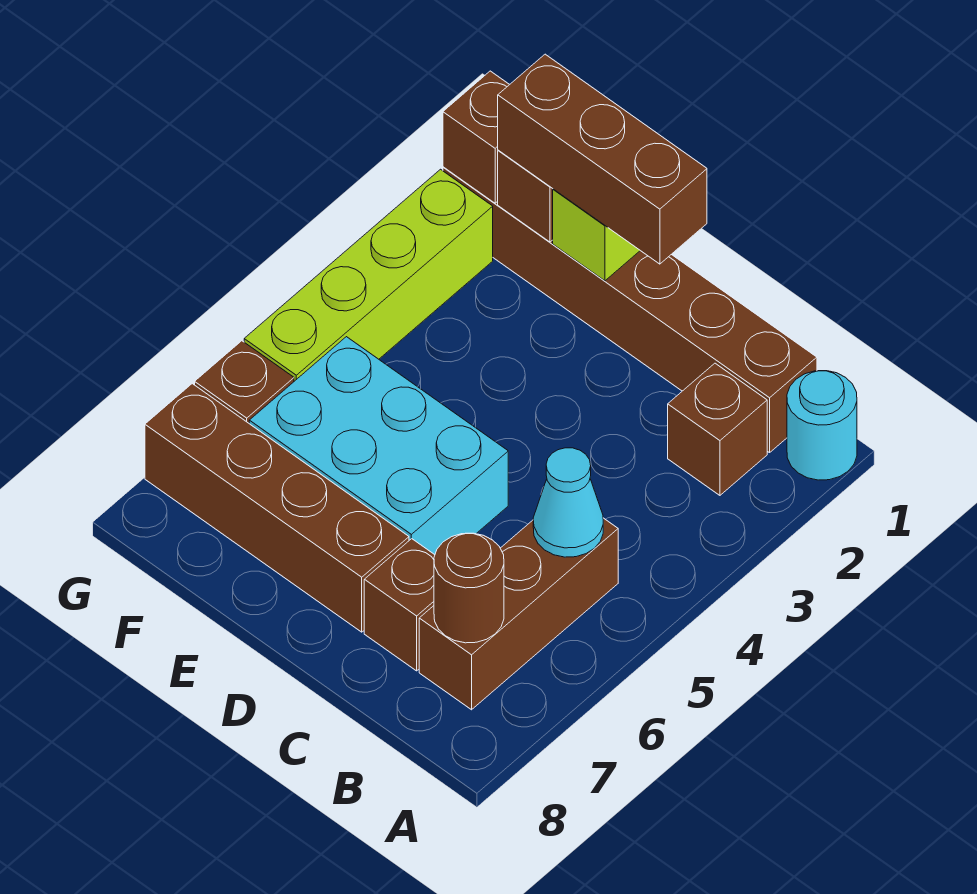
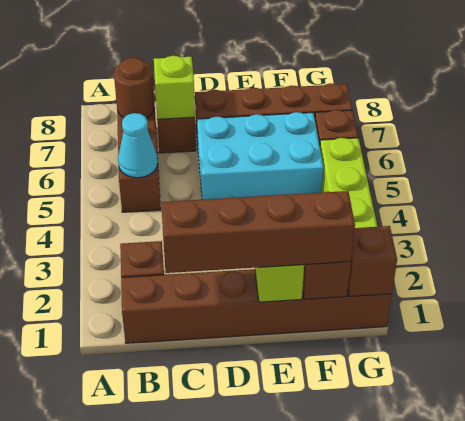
cyan round brick A1 level 1 -> none
none -> lime brick C7 level 2
brown brick D1:F1 level 3 -> brown brick C1:F1 level 3

